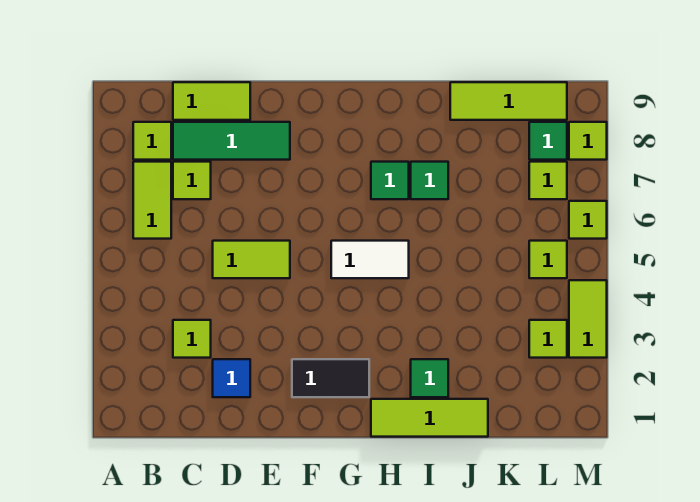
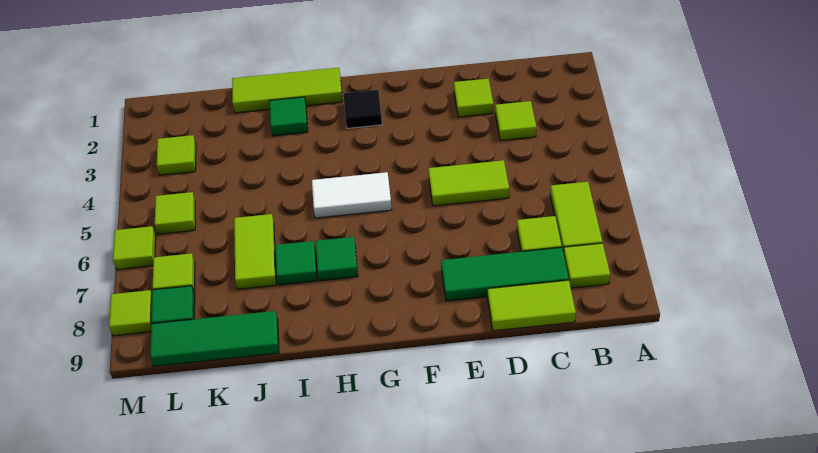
blue tile D2 level 1 -> lime tile D2 level 1
black tile F2:G2 level 1 -> black tile G2 level 1
lime tile J9:L9 level 1 -> green tile J9:L9 level 1
lime tile M3:M4 level 1 -> lime tile J6:J7 level 1

